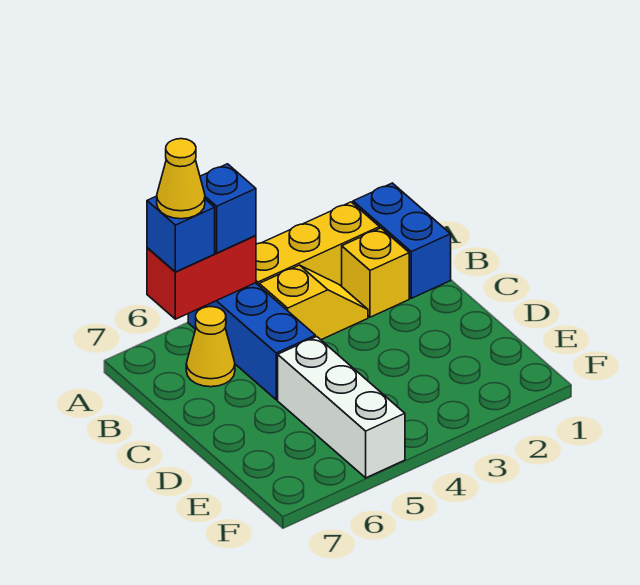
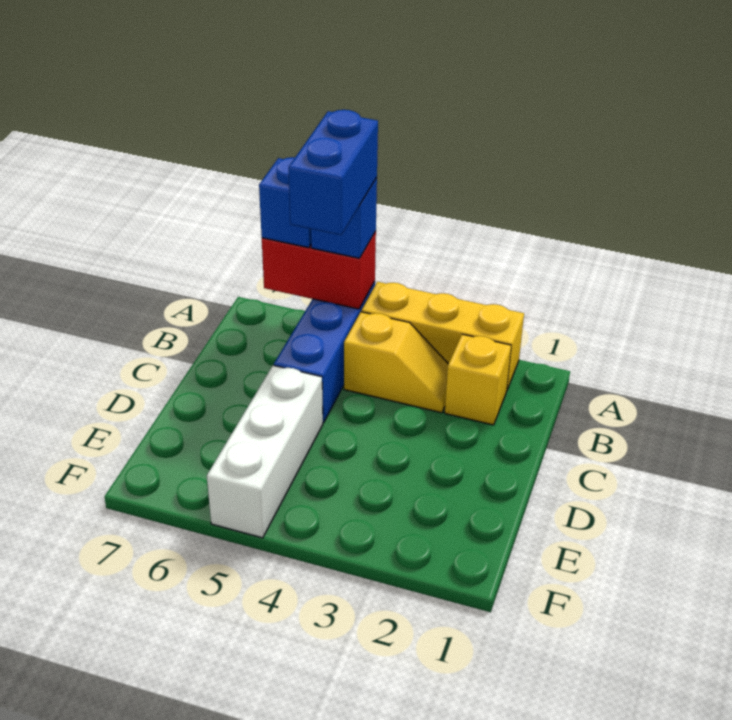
blue brick A1:B1 level 1 -> blue brick A5:B5 level 4
yellow cone A6 level 4 -> none
yellow cone B6 level 1 -> none

